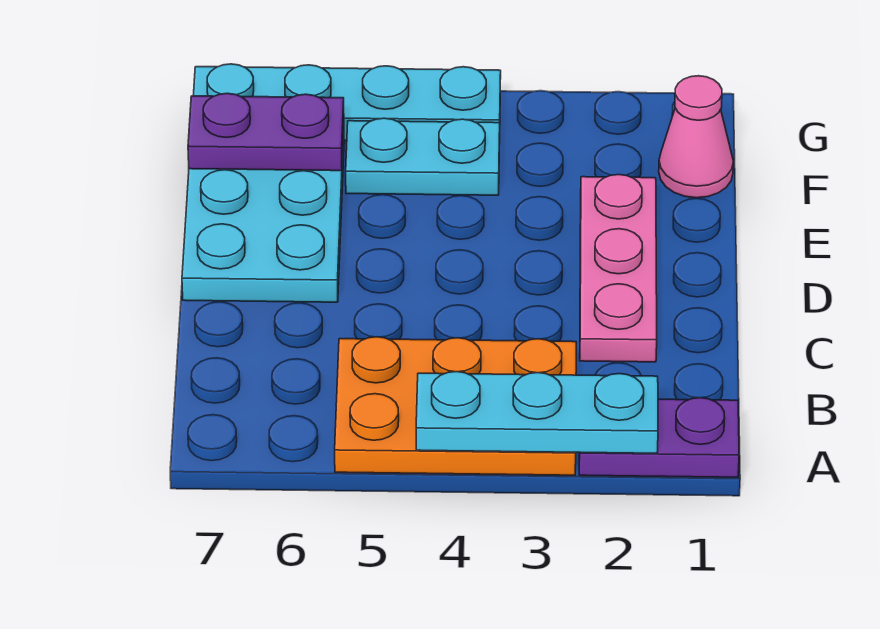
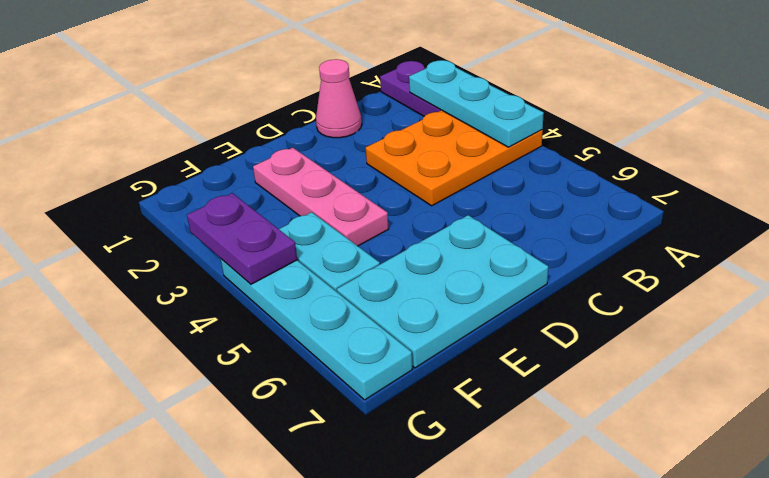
orange plate A3:B5 level 1 -> orange plate A3:C4 level 1
pink plate C2:E2 level 1 -> pink plate E2:E4 level 1
pink cone F1 level 1 -> pink cone C1 level 1
purple plate F6:F7 level 2 -> purple plate G3:G4 level 2

